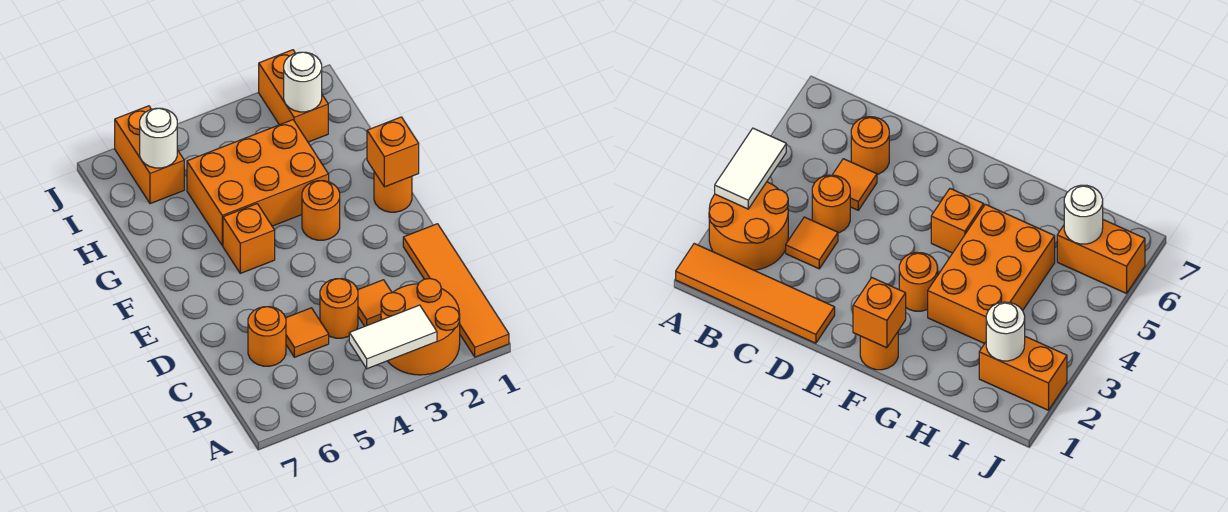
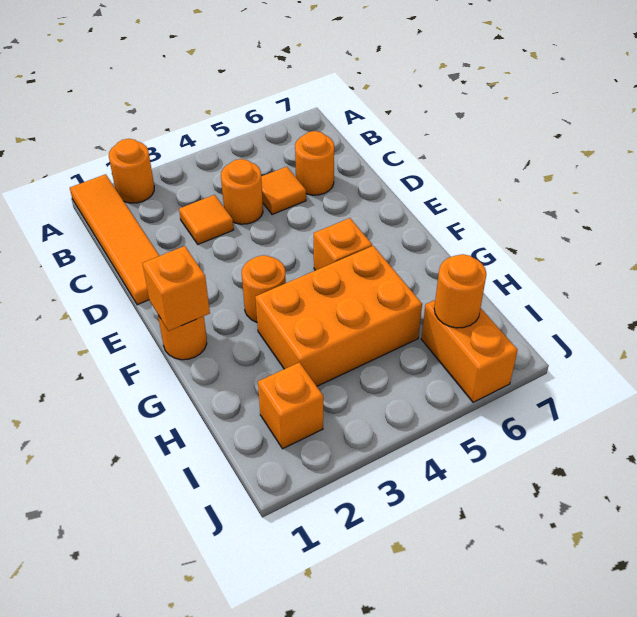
orange round brick A2:B3 level 1 -> orange round brick A2 level 1
white tile A3:A4 level 2 -> none
orange brick I2:J2 level 1 -> orange brick I2 level 1
white round brick I2 level 2 -> none
white round brick I6 level 2 -> orange round brick I6 level 2

